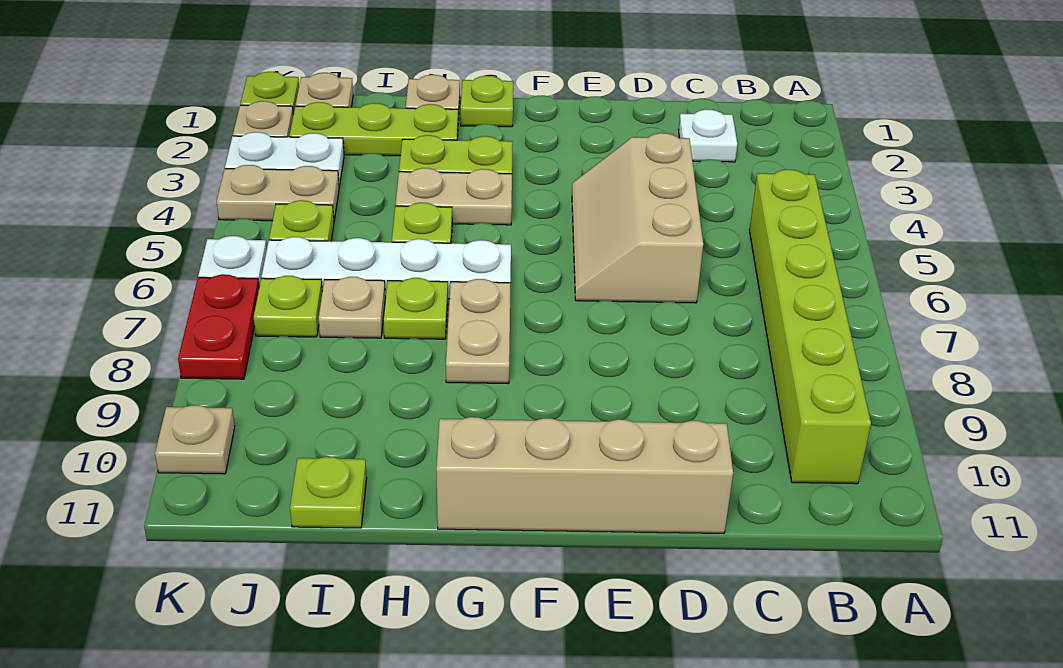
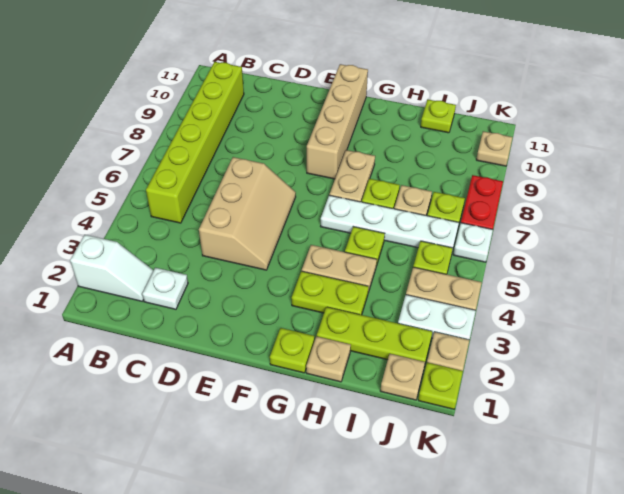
none -> white slope A2:B2 level 1 top A
tan brick D11:G11 level 1 -> tan brick F8:F11 level 1

